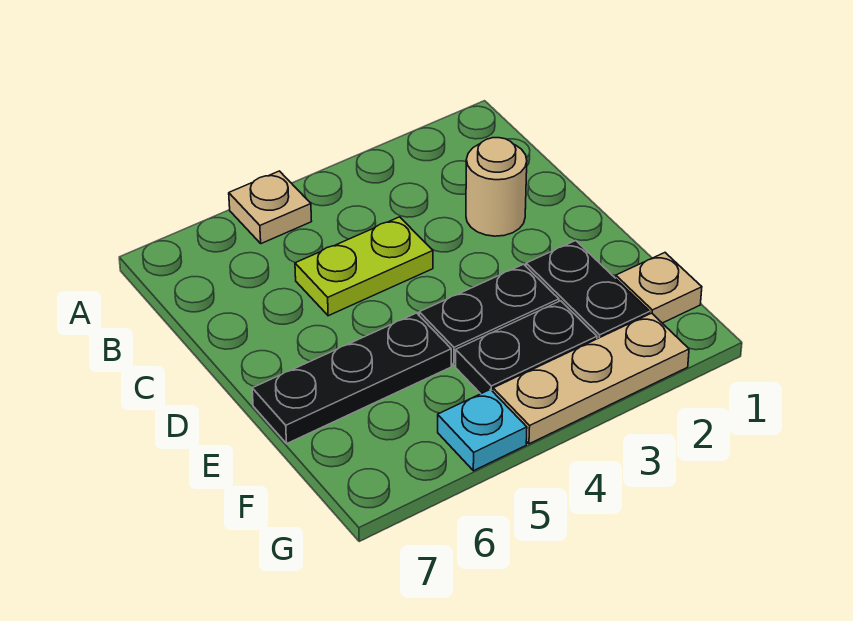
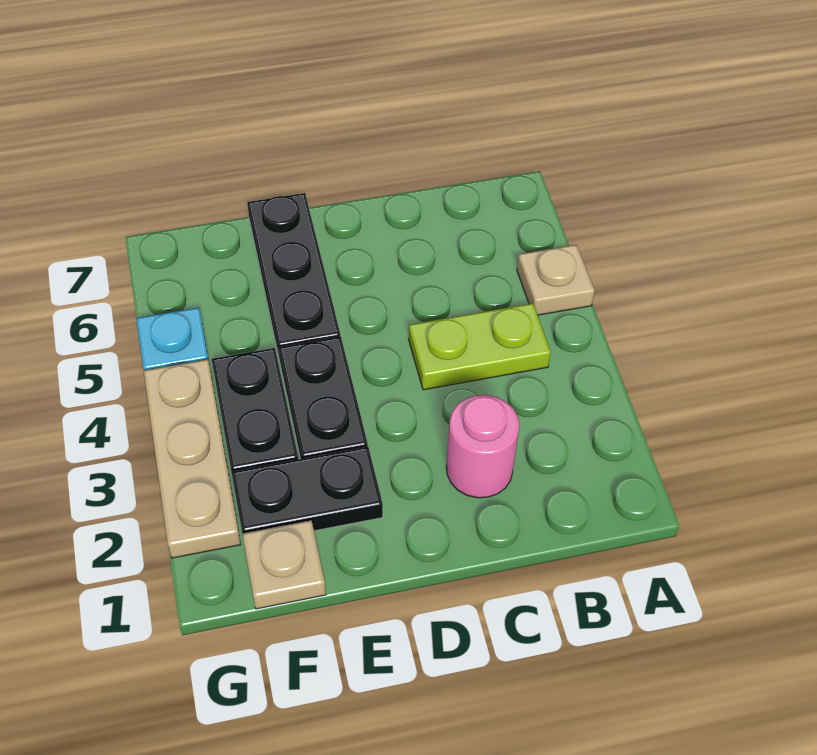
tan round brick C2 level 1 -> pink round brick C2 level 1
lime plate C4:C5 level 1 -> lime plate B4:C4 level 1

